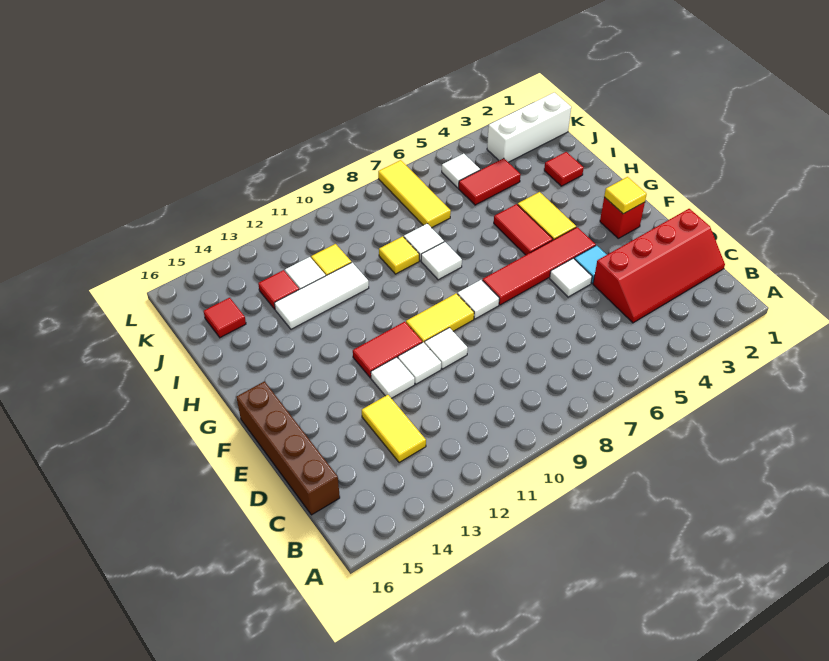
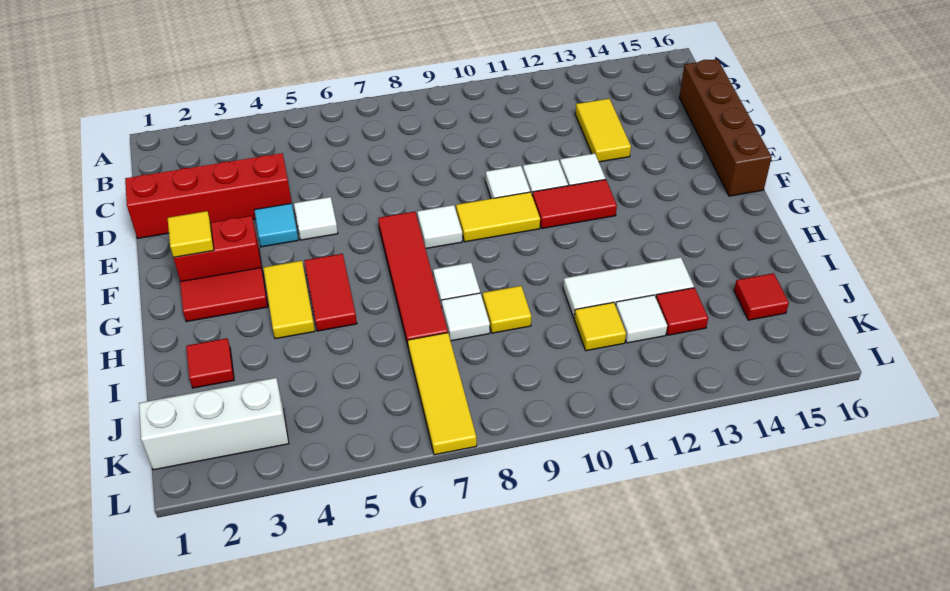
red brick F2 level 1 -> red brick F2:F3 level 1
red tile F4:F7 level 1 -> red tile F7:I7 level 1
red tile J4:J5 level 1 -> red tile G2:G3 level 1
white tile K5 level 1 -> none

